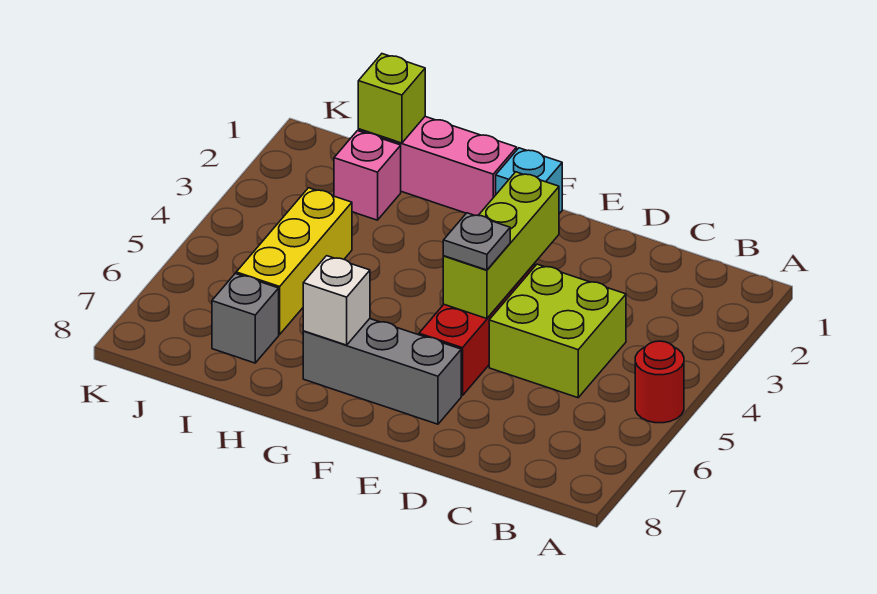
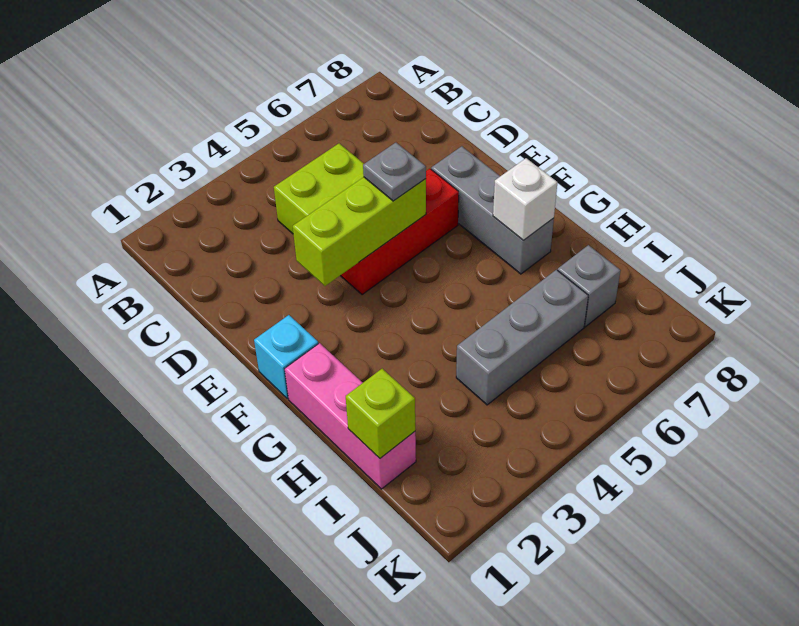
red round brick A5 level 1 -> none
pink brick I2 level 1 -> none
yellow brick I4:I6 level 1 -> grey brick I4:I6 level 1

